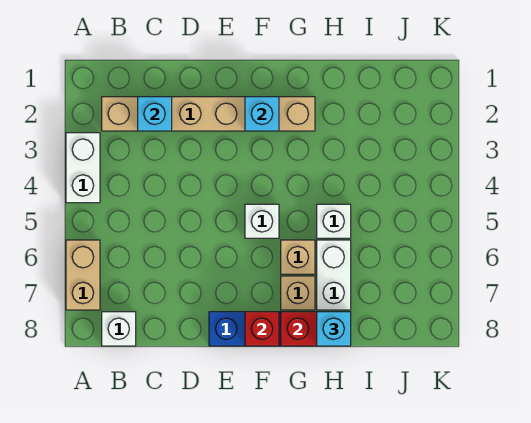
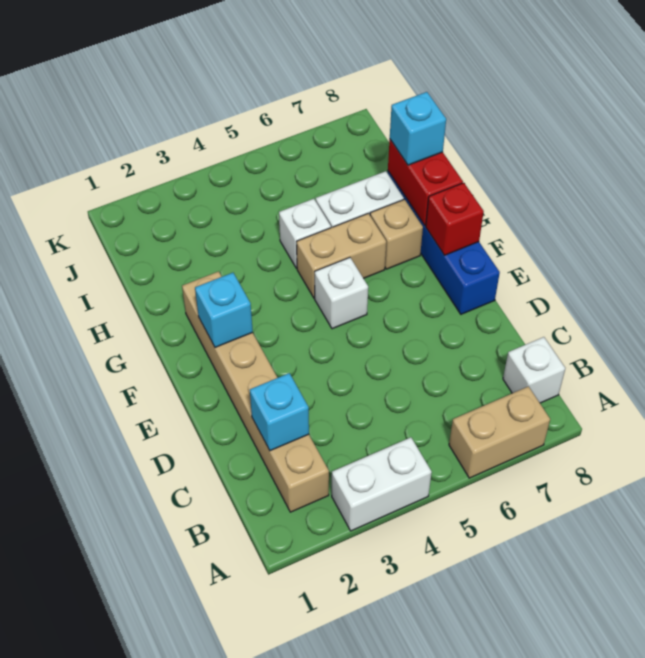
tan brick G6 level 1 -> tan brick G5:G6 level 1

